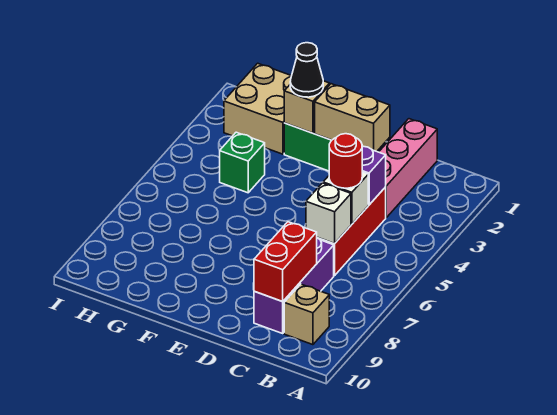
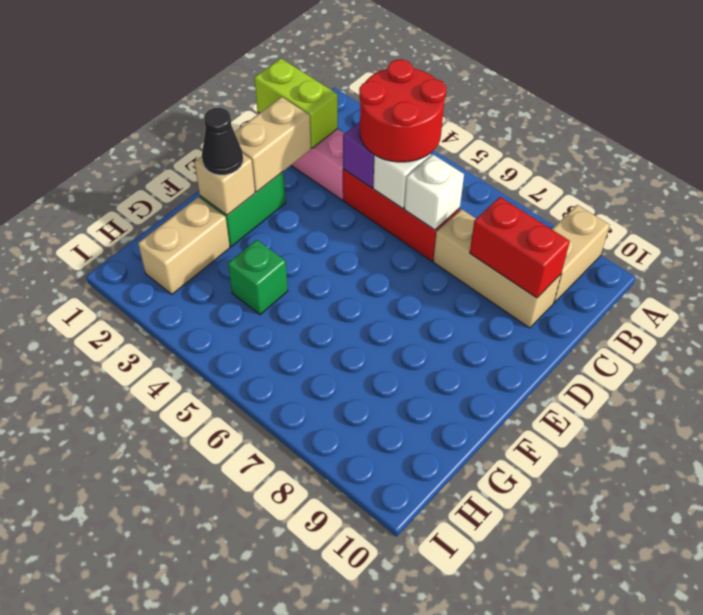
tan brick B9 level 1 -> tan brick A9:B9 level 1
none -> lime brick C1:C2 level 2
red round brick C5 level 3 -> red round brick B4:C5 level 3
purple brick C7:C9 level 1 -> tan brick C7:C9 level 1
tan brick G1:H2 level 1 -> tan brick G2:H2 level 1

